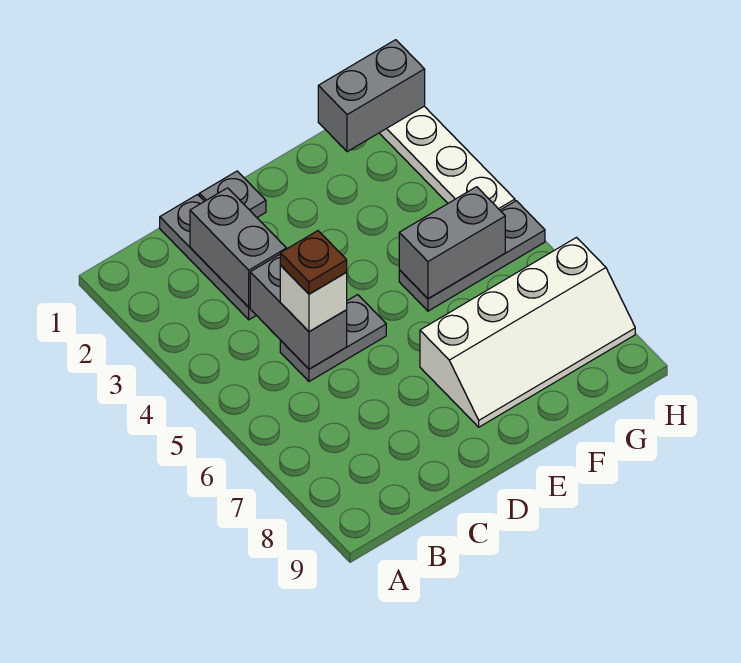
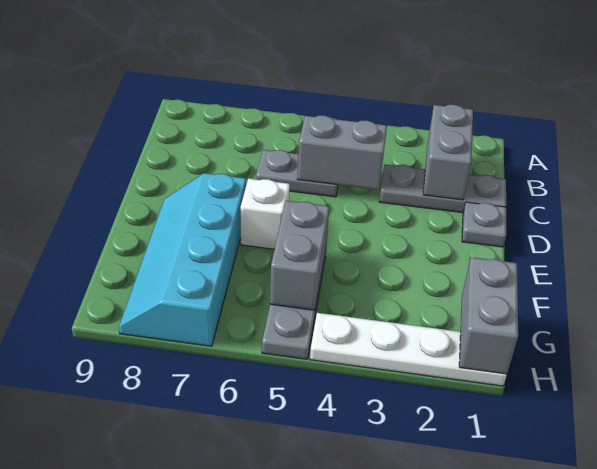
grey brick C2:C3 level 2 -> grey brick B2:C2 level 2
grey plate C5:D5 level 1 -> grey plate C5:C6 level 1
white brick C5 level 3 -> white brick E6 level 1
brown plate C5 level 4 -> none
white slope E7:H8 level 1 top 7 -> cyan slope E7:H8 level 1 top 7

